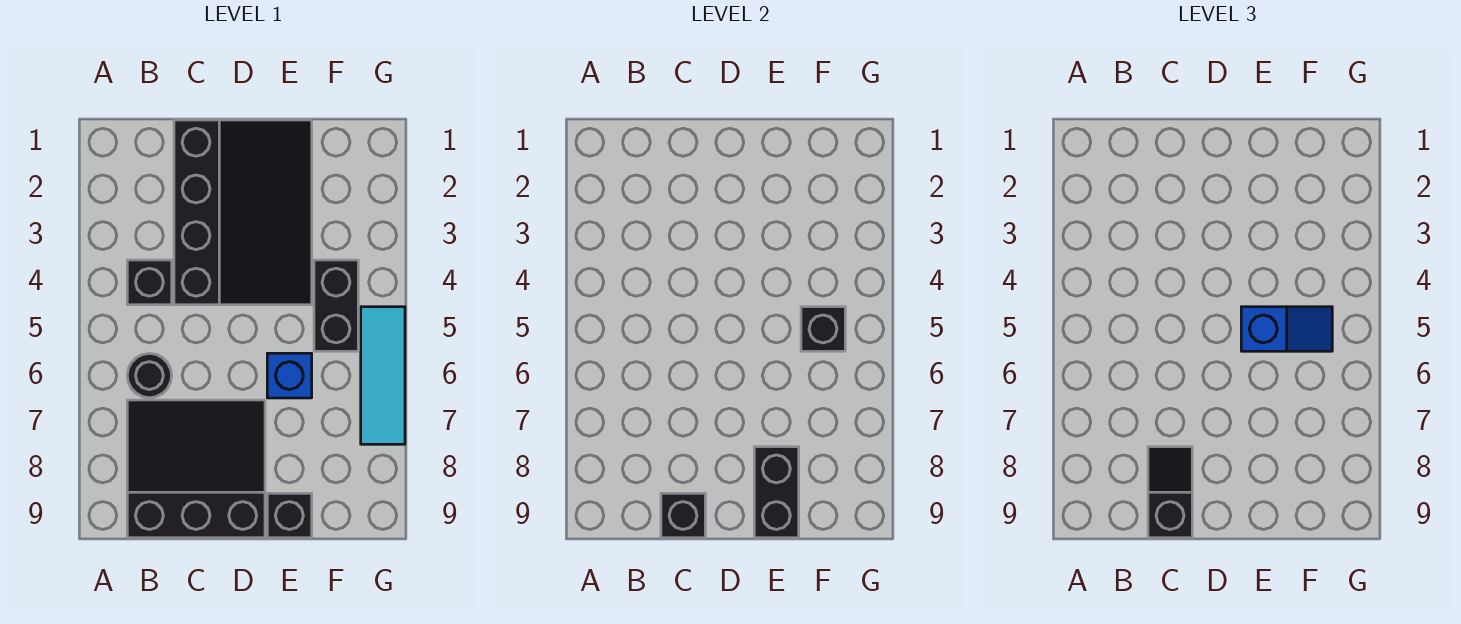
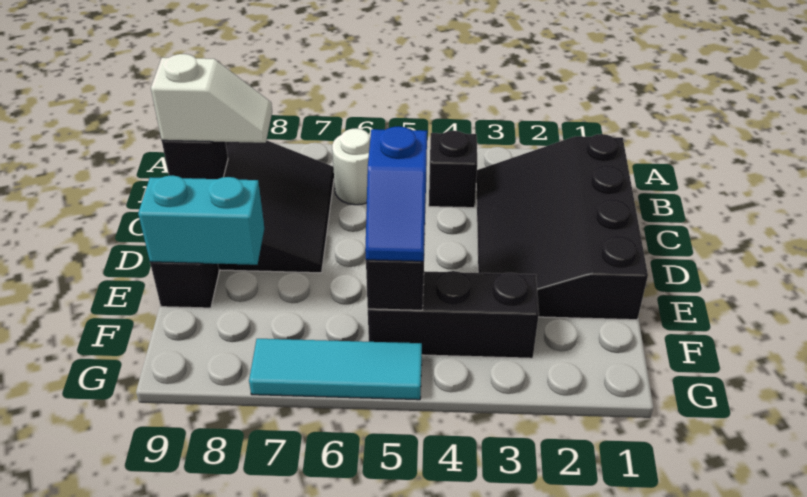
black round brick B6 level 1 -> white round brick B6 level 1
black slope C1:E4 level 1 top C -> black slope B1:E3 level 1 top 1
black slope C8:C9 level 3 top 9 -> white slope C8:C9 level 3 top 9
blue brick E6 level 1 -> none
black brick E8:E9 level 2 -> cyan brick E8:E9 level 2
black brick F4:F5 level 1 -> black brick F3:F5 level 1

